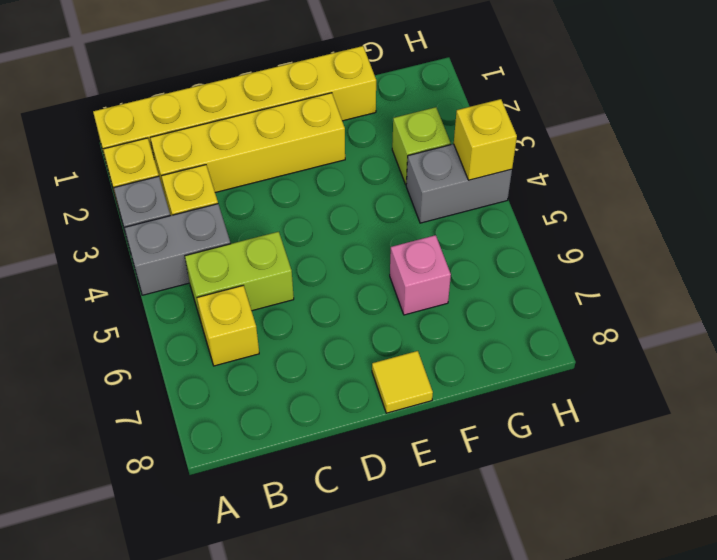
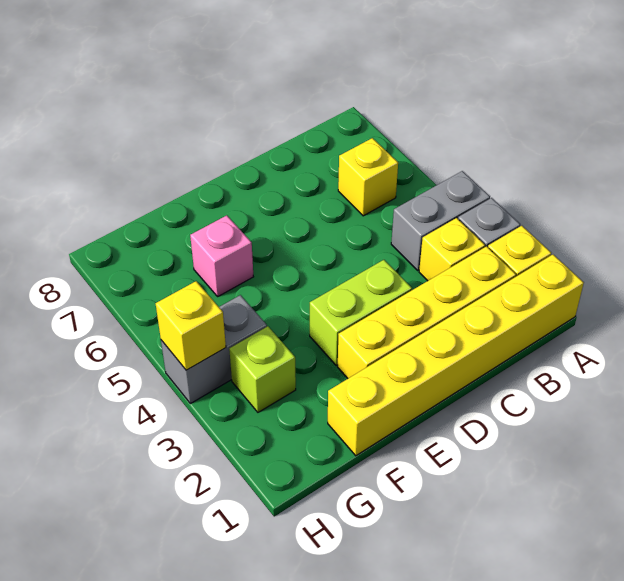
lime brick B5:C5 level 1 -> lime brick D3:E3 level 1
yellow tile E8 level 1 -> none

